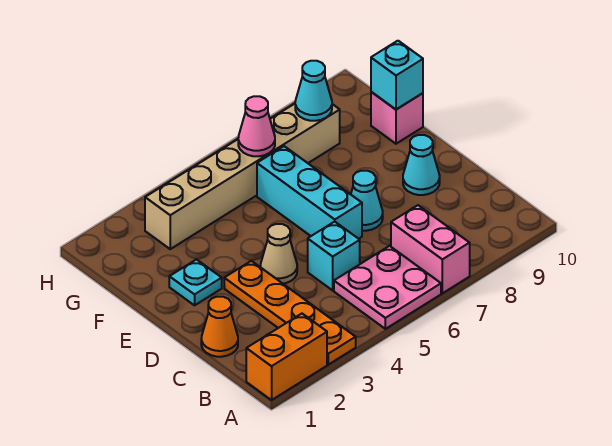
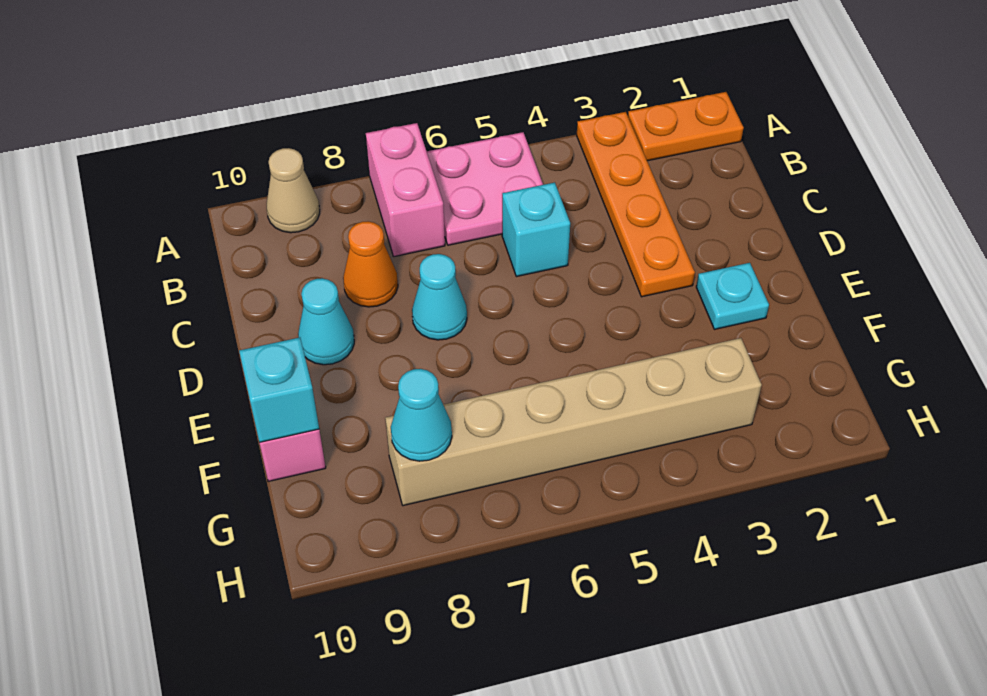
orange brick A1:A2 level 1 -> orange plate A1:A2 level 1
orange cone C1 level 1 -> orange cone C8 level 1
tan cone D4 level 1 -> tan cone A9 level 1
cyan brick D6:F6 level 1 -> none
pink cone G6 level 2 -> none

